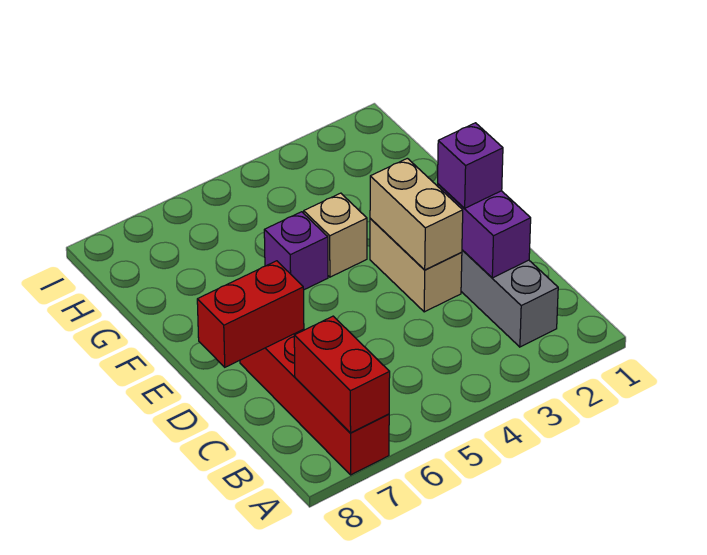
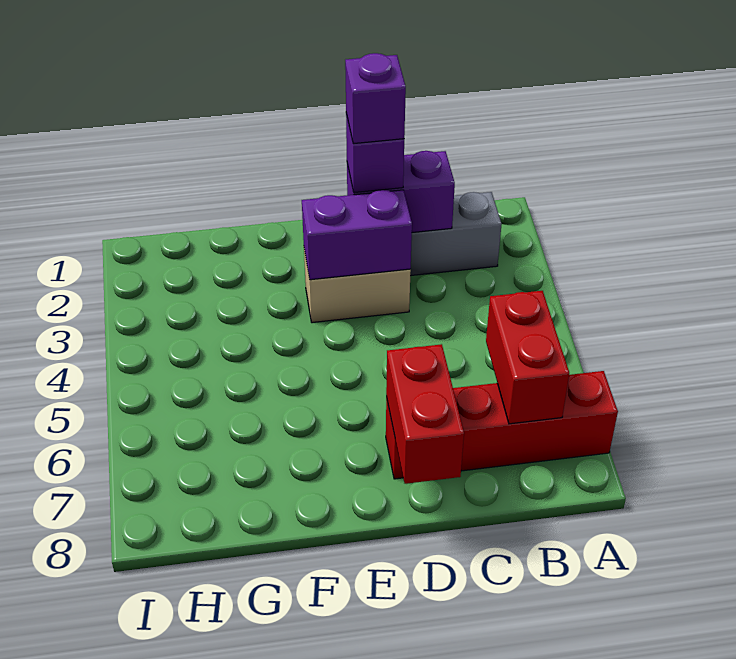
red brick A7:B7 level 2 -> red brick B6:B7 level 2
tan brick D3:E3 level 2 -> purple brick D3:E3 level 2
tan brick F4 level 1 -> none
purple brick F5 level 1 -> purple brick D2 level 4

